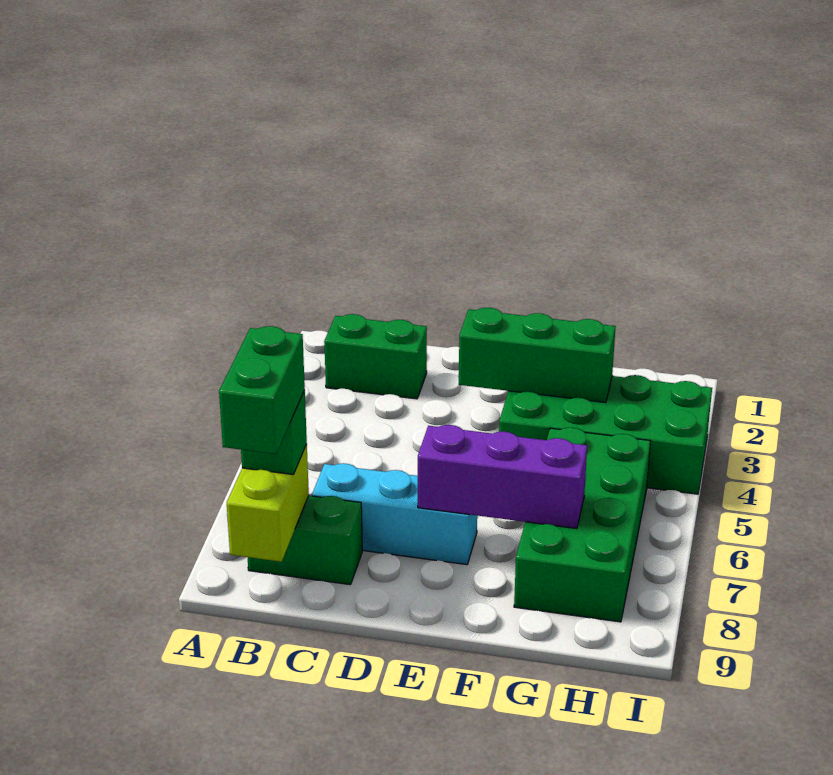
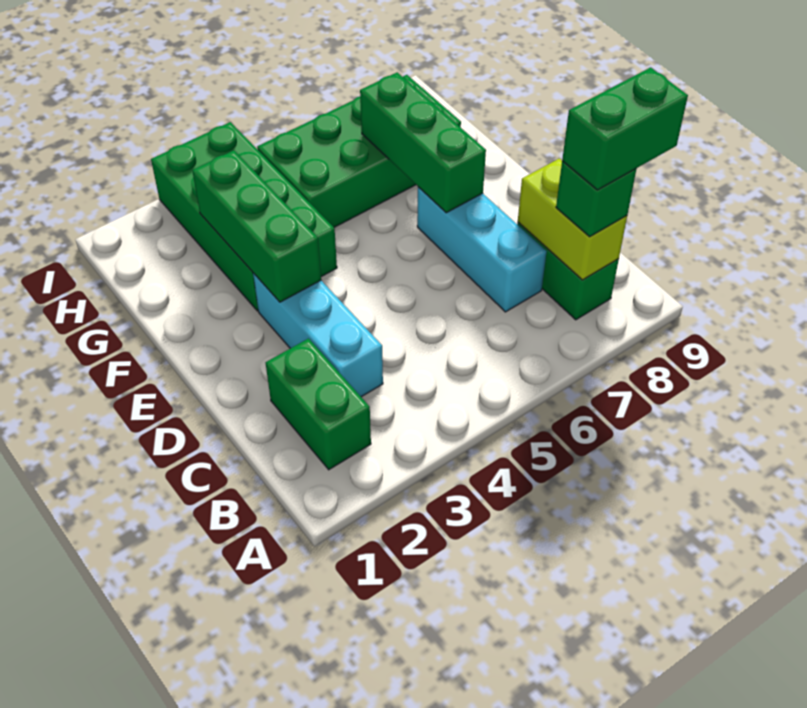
lime brick B8:B9 level 2 -> lime brick B8:C8 level 2
none -> cyan brick C3:E3 level 1
purple brick E7:G7 level 2 -> green brick E7:G7 level 2

